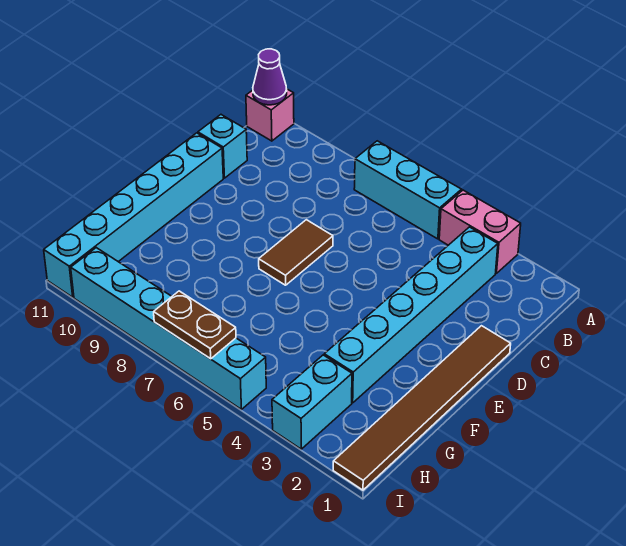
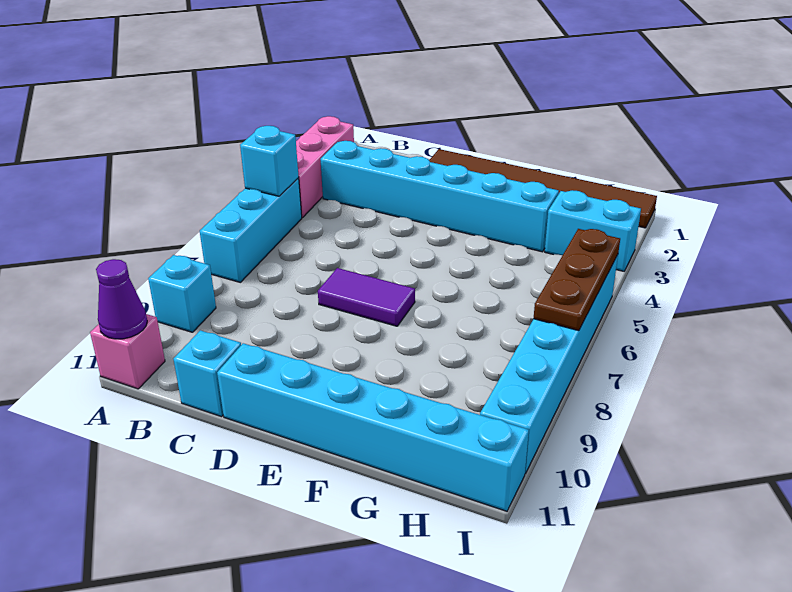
pink brick A3:A4 level 1 -> pink brick A2:A4 level 1
none -> cyan brick A5 level 2
none -> cyan brick A9 level 1
brown tile D7:E7 level 1 -> purple tile D7:E7 level 1
brown plate I6:I7 level 2 -> brown plate I5:I7 level 2

